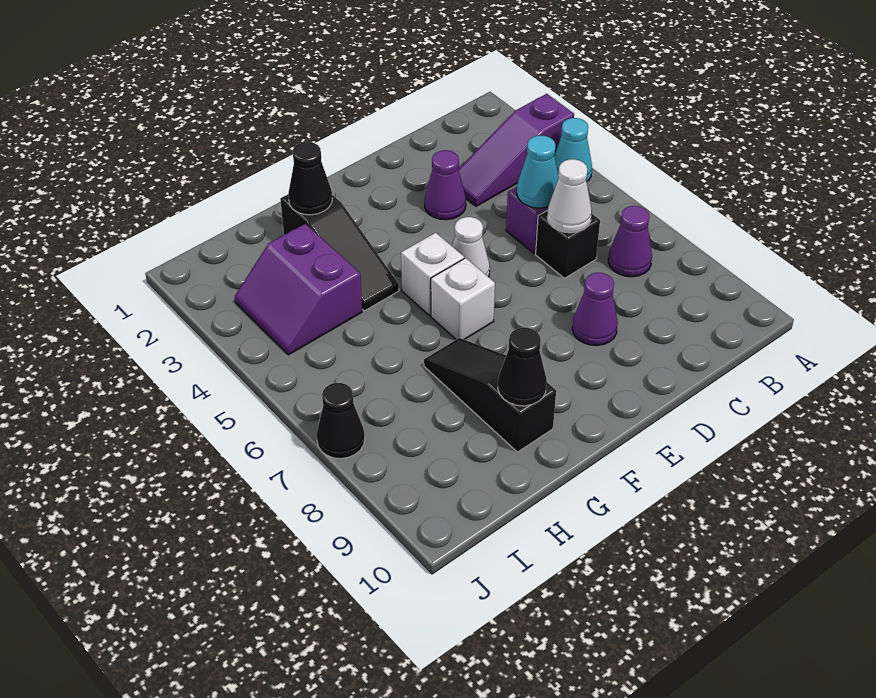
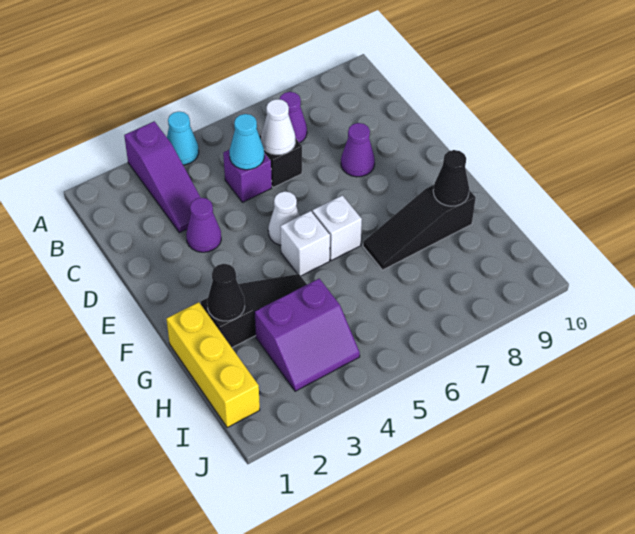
none -> yellow brick G1:I1 level 1
black cone J7 level 1 -> none

